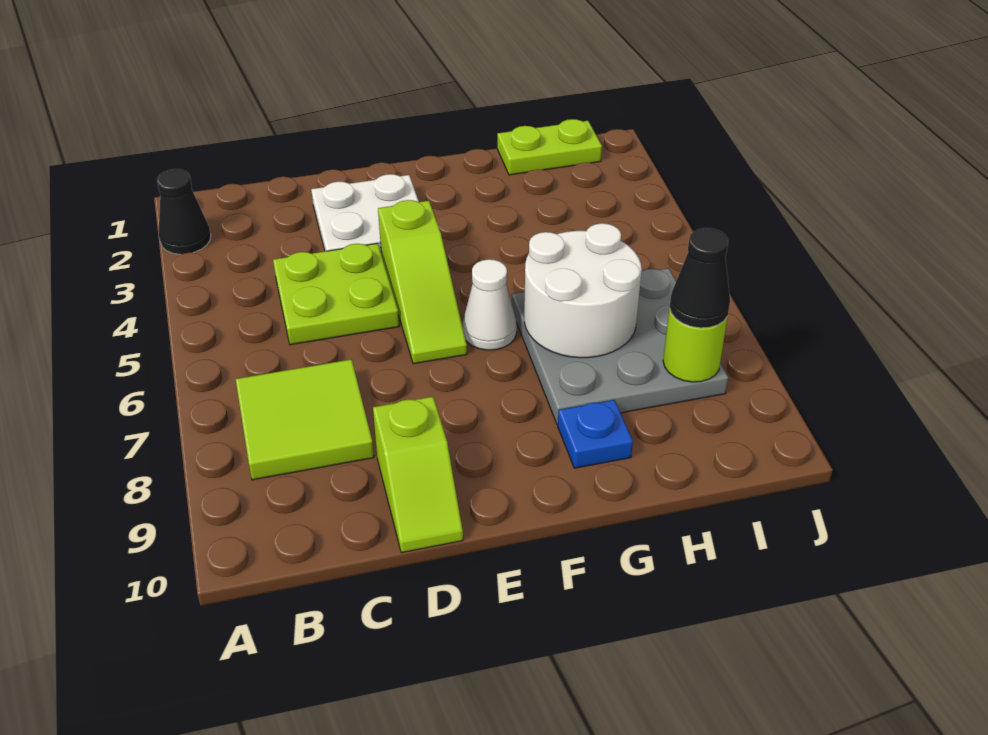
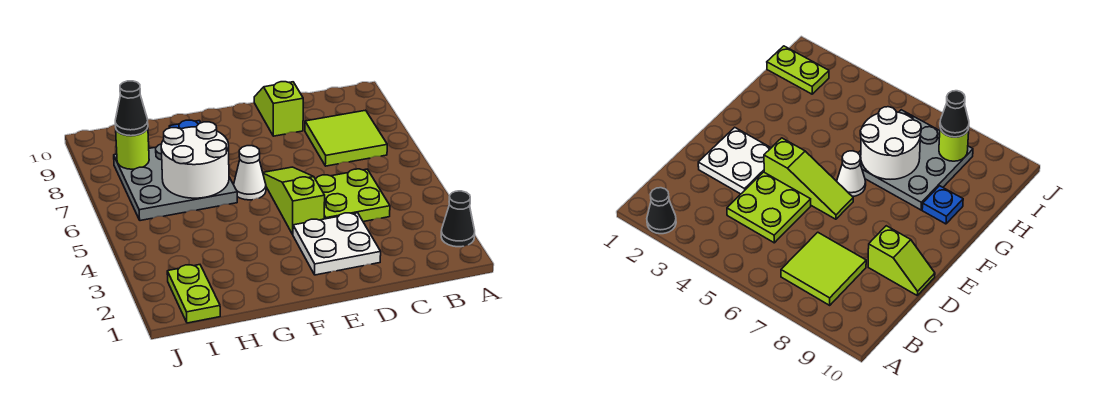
lime plate H1:I1 level 1 -> lime plate I1:I2 level 1

